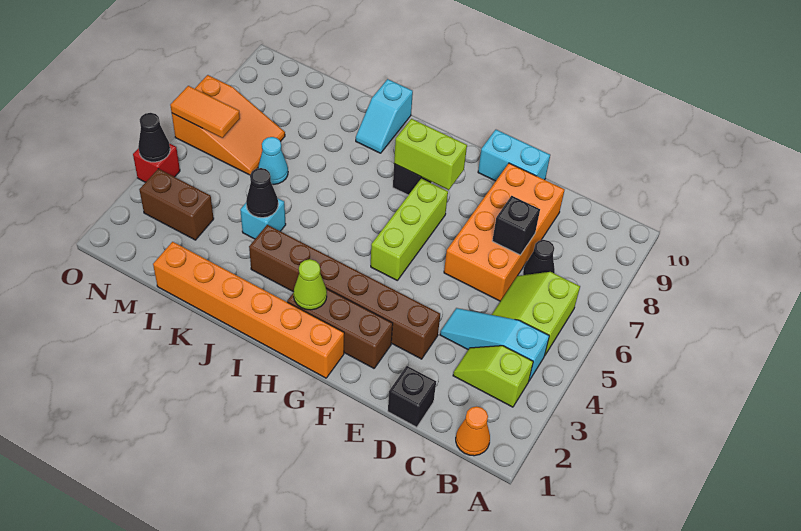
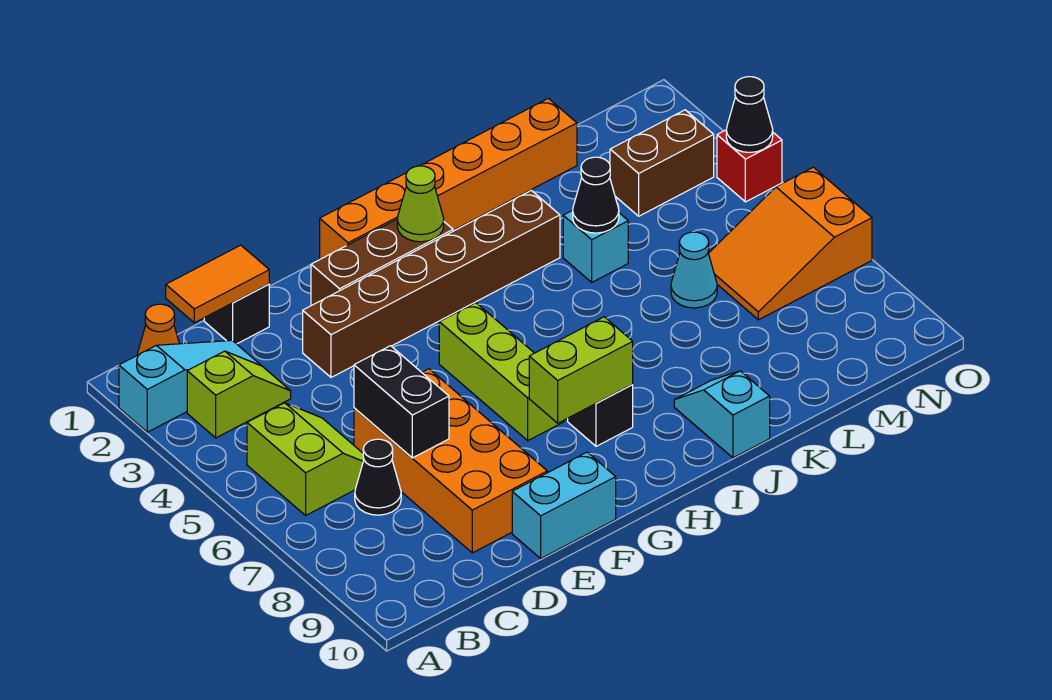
cyan slope B4:D4 level 1 top B -> cyan slope A2:C2 level 1 top A
black brick D7 level 2 -> black brick D6:D7 level 2
orange tile N6:O6 level 2 -> orange tile C1:D1 level 2

